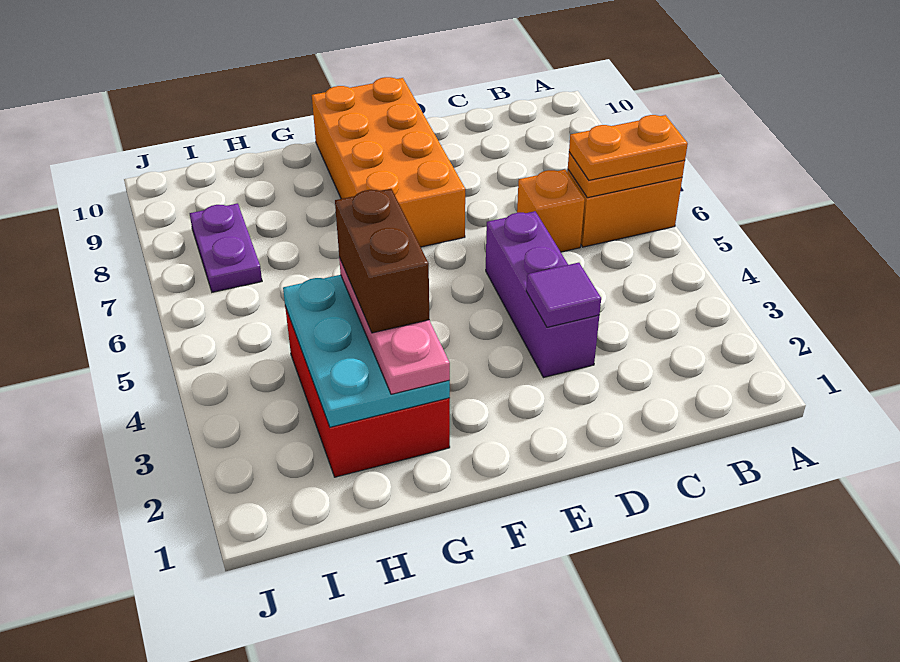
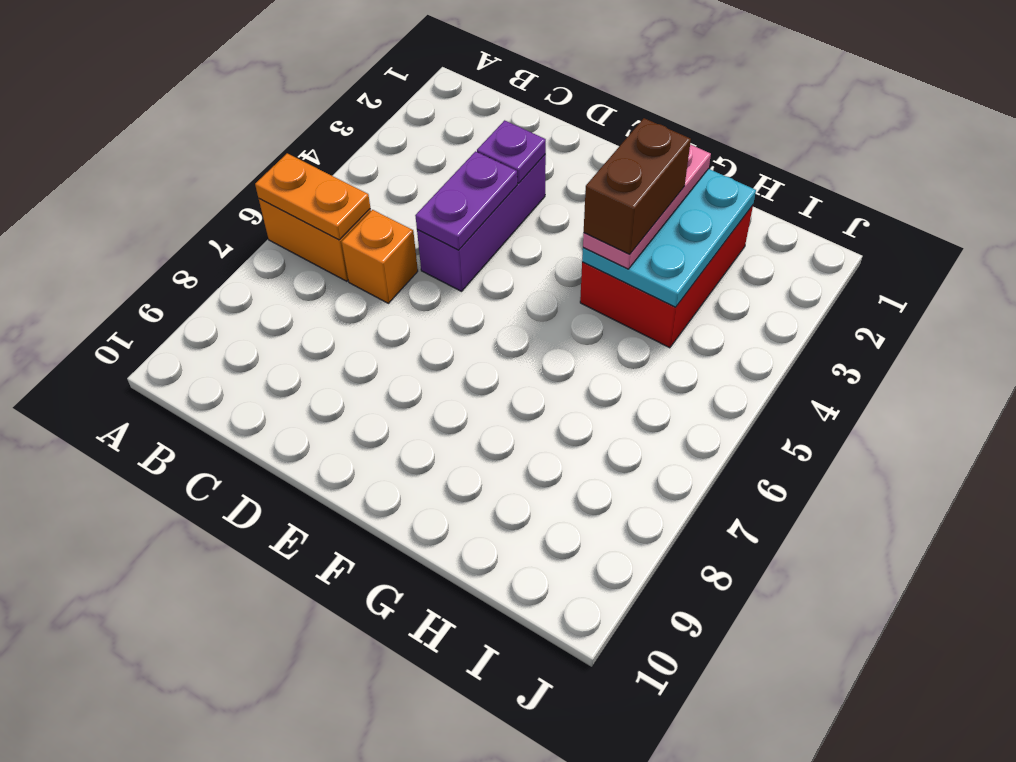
orange plate A6:B6 level 3 -> none
purple tile D3 level 2 -> purple plate D3 level 2
orange brick E7:F10 level 1 -> none
purple plate I7:I8 level 1 -> purple plate D4:D5 level 2

